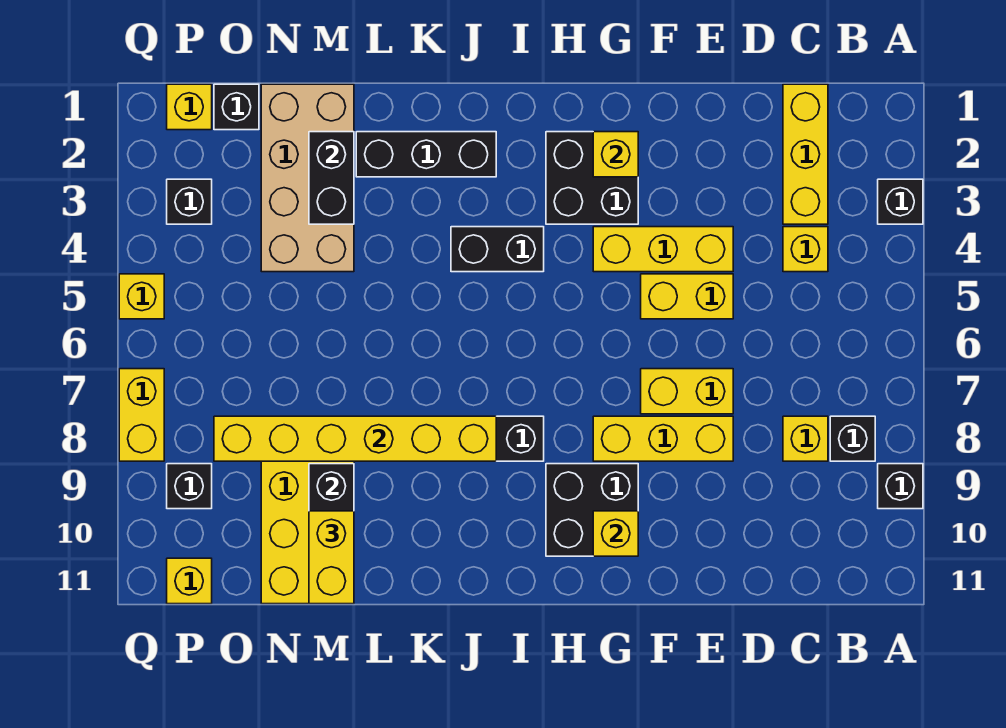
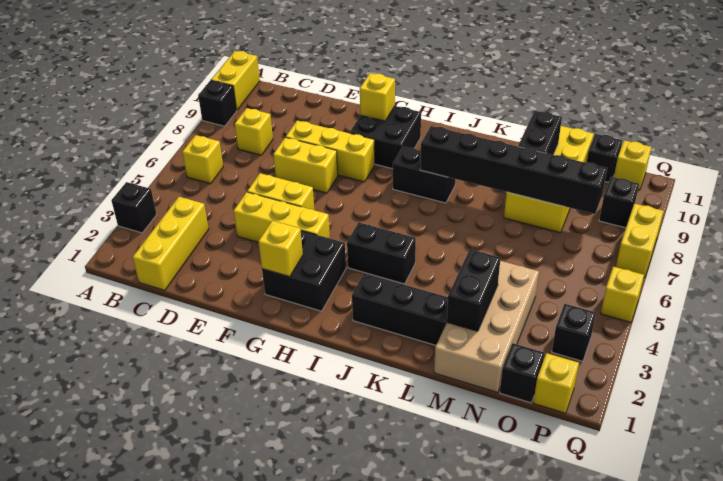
black brick B8 level 1 -> black brick O11 level 1
yellow brick C4 level 1 -> yellow brick B6 level 1
yellow brick J8:O8 level 2 -> black brick J8:O8 level 2
yellow brick M10:M11 level 3 -> yellow brick A10:A11 level 1

